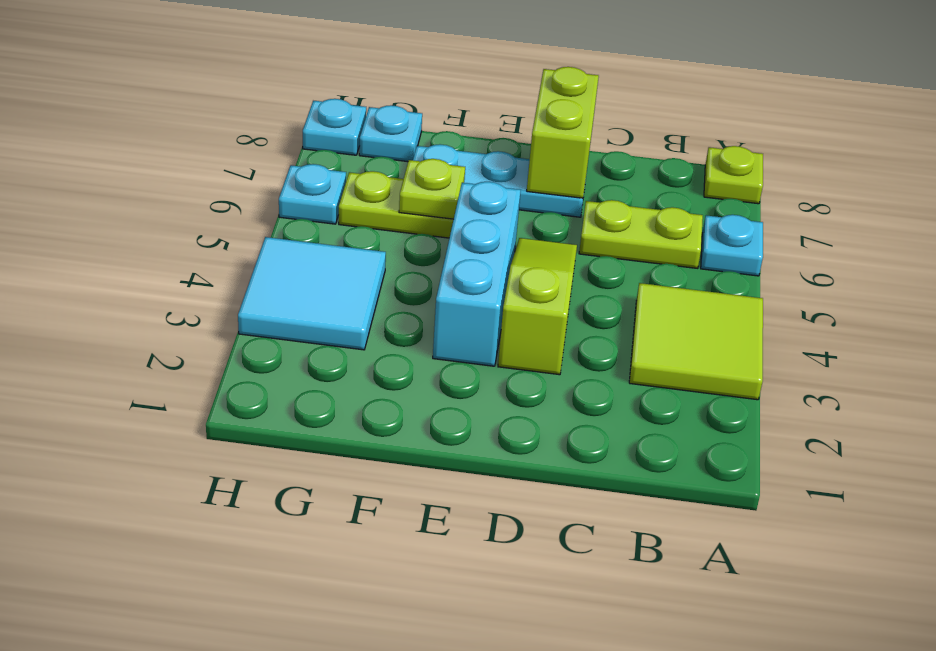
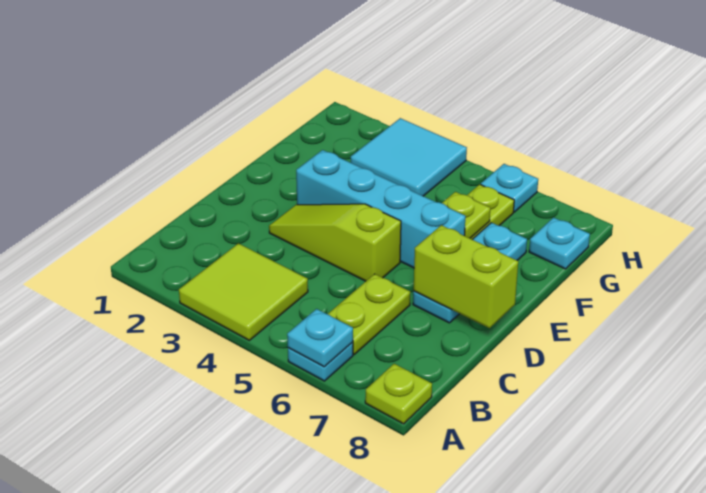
lime slope D3:D5 level 1 top 3 -> lime slope D3:D5 level 1 top 5
cyan brick E3:E5 level 1 -> cyan brick E3:E6 level 1
cyan plate H8 level 1 -> cyan plate A6 level 2

